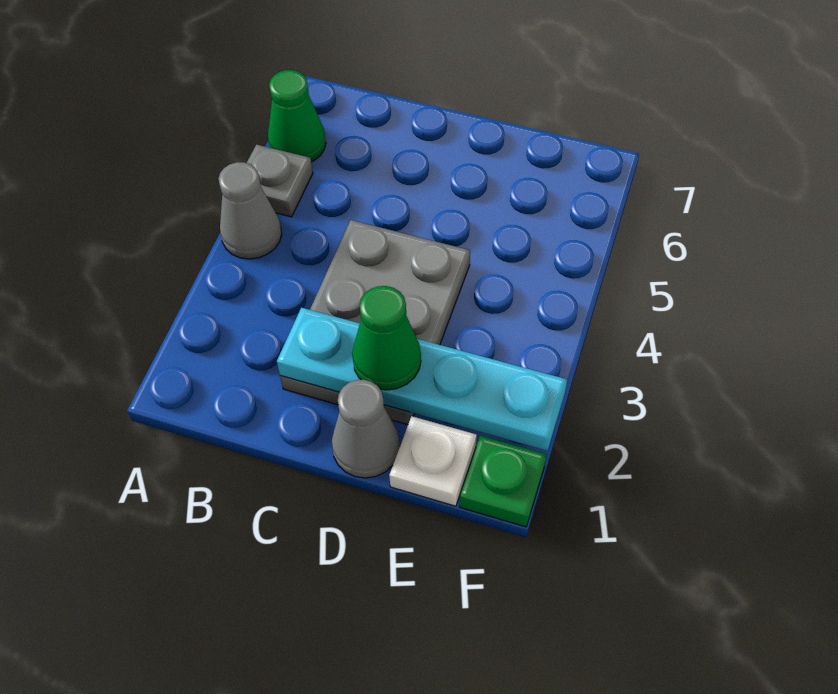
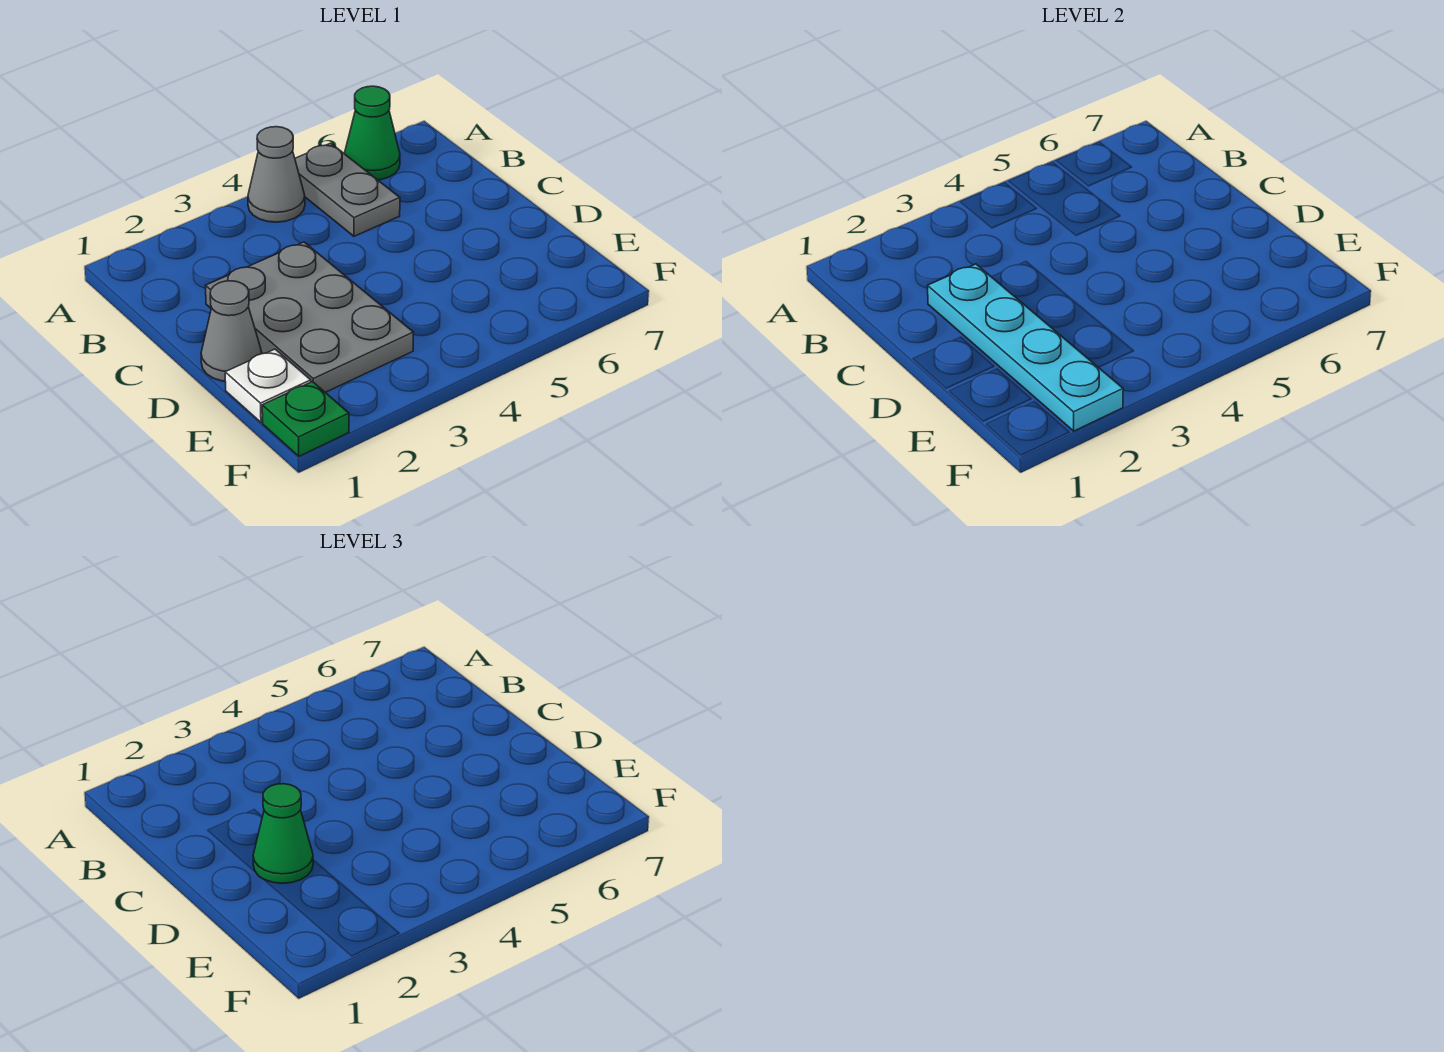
grey plate A5 level 1 -> grey plate A5:B5 level 1
grey plate C2:D4 level 1 -> grey plate C2:E3 level 1

